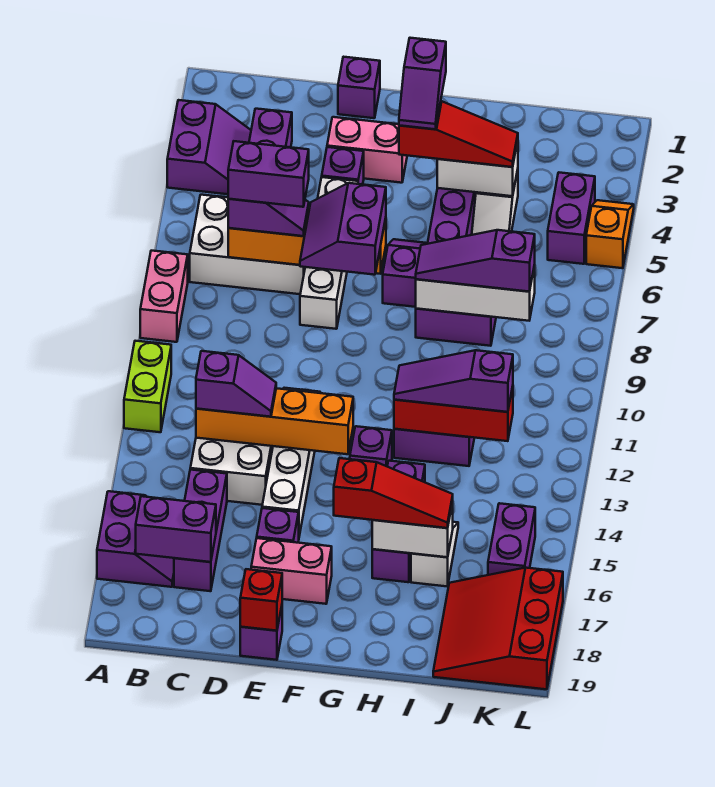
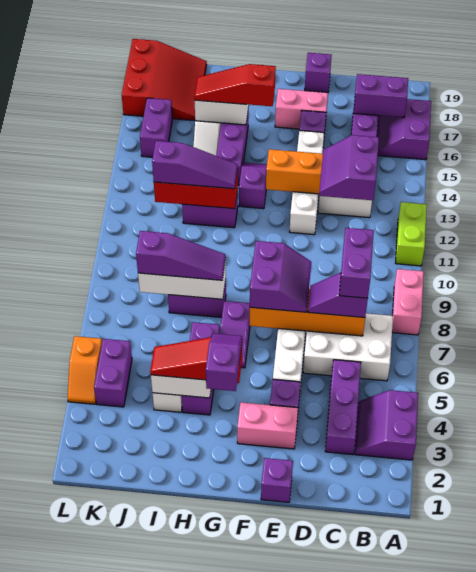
purple brick C7:D7 level 4 -> purple brick C7:C8 level 4
purple slope C13:D13 level 3 top C -> purple slope C12:D13 level 3 top C
red brick E19 level 2 -> none

